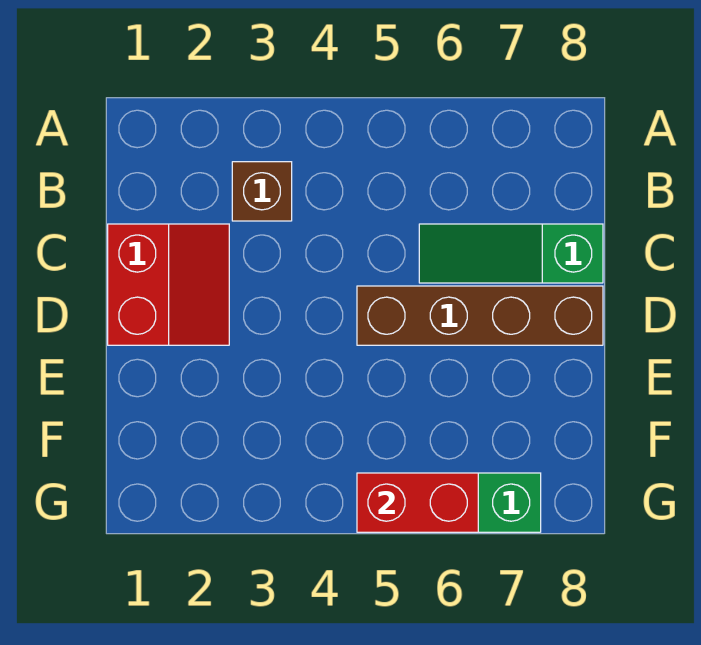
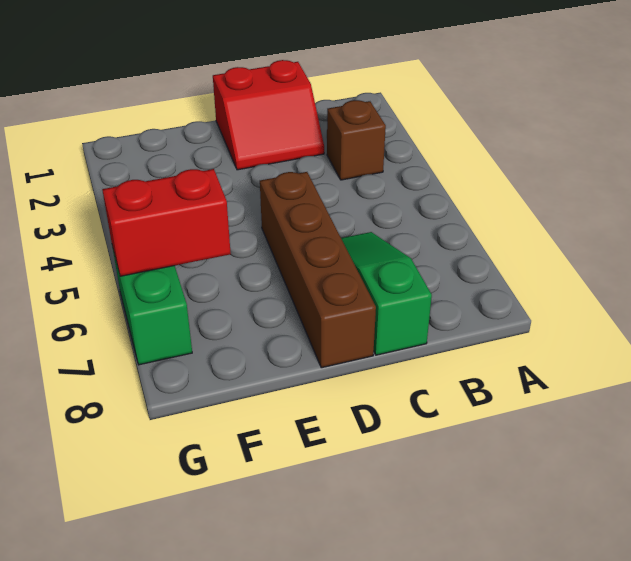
red brick G5:G6 level 2 -> red brick F6:G6 level 2

